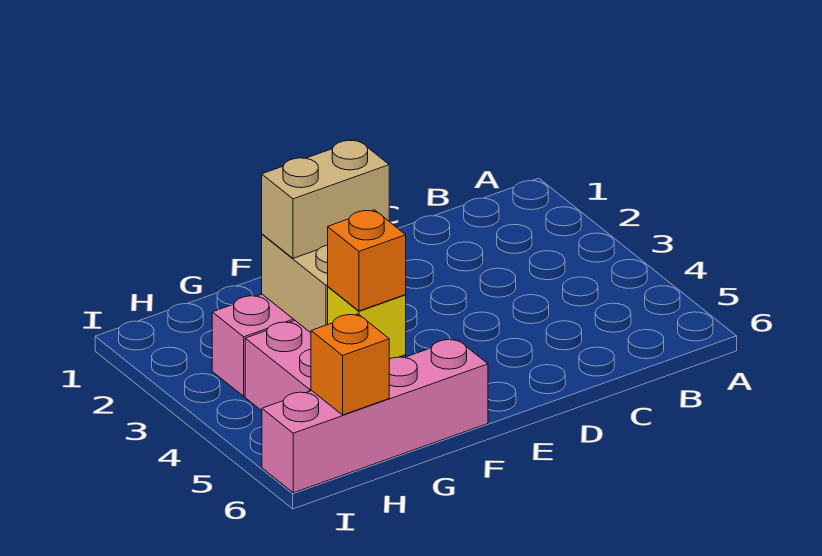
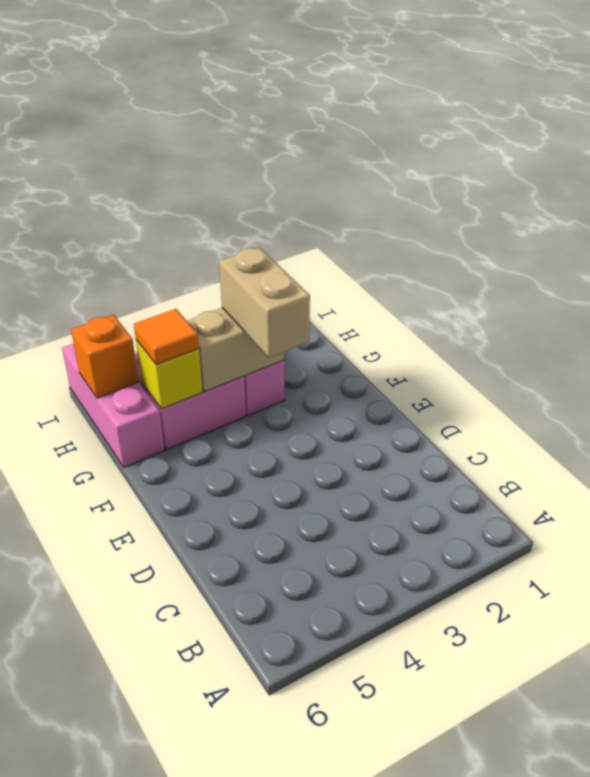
pink brick F6:I6 level 1 -> pink brick G6:I6 level 1
orange brick G5 level 3 -> orange tile G5 level 3

